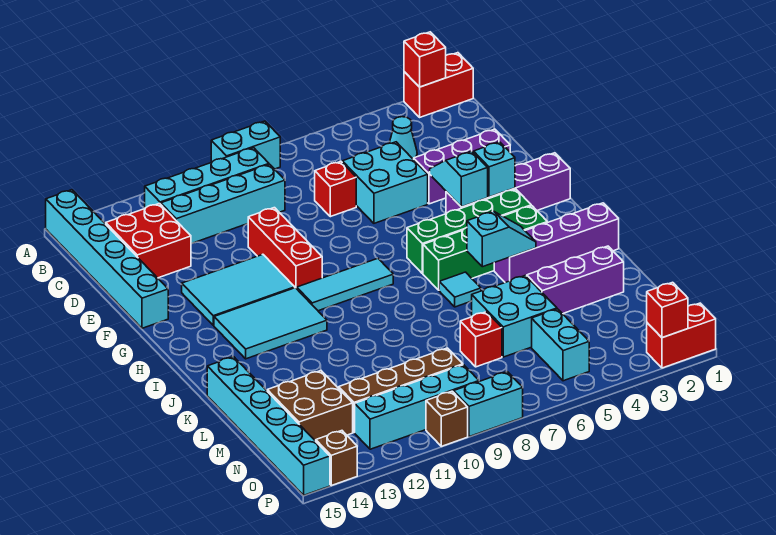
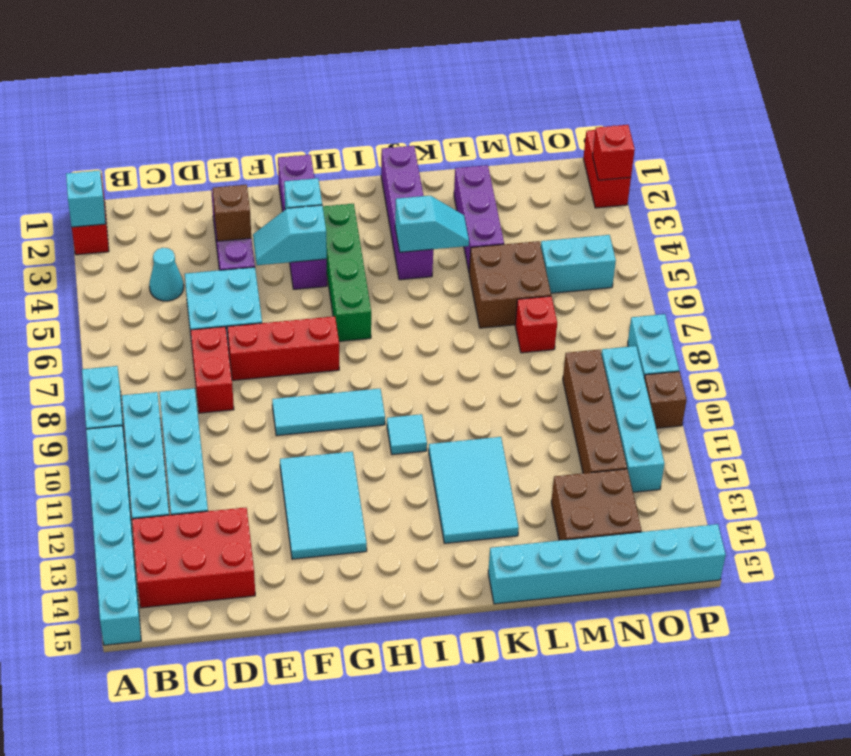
red brick A2 level 2 -> cyan brick A2 level 2
cyan brick A15:F15 level 1 -> cyan brick A10:A15 level 1
red brick C13:D14 level 1 -> red brick B13:D14 level 1
red brick D7 level 1 -> red brick D7:D8 level 1
red brick E10:G10 level 1 -> red brick E7:G7 level 1
cyan tile H8:H10 level 1 -> cyan tile F9:H9 level 1
cyan tile H11:I13 level 1 -> cyan tile J11:K13 level 1
green brick I3:I6 level 1 -> none
cyan slope J4:J5 level 2 top 5 -> cyan slope J4:K4 level 2 top J
cyan tile J6 level 1 -> cyan tile I10 level 1
cyan brick L5:M6 level 1 -> brown brick L5:M6 level 1
brown brick P14 level 1 -> brown brick E3 level 2

